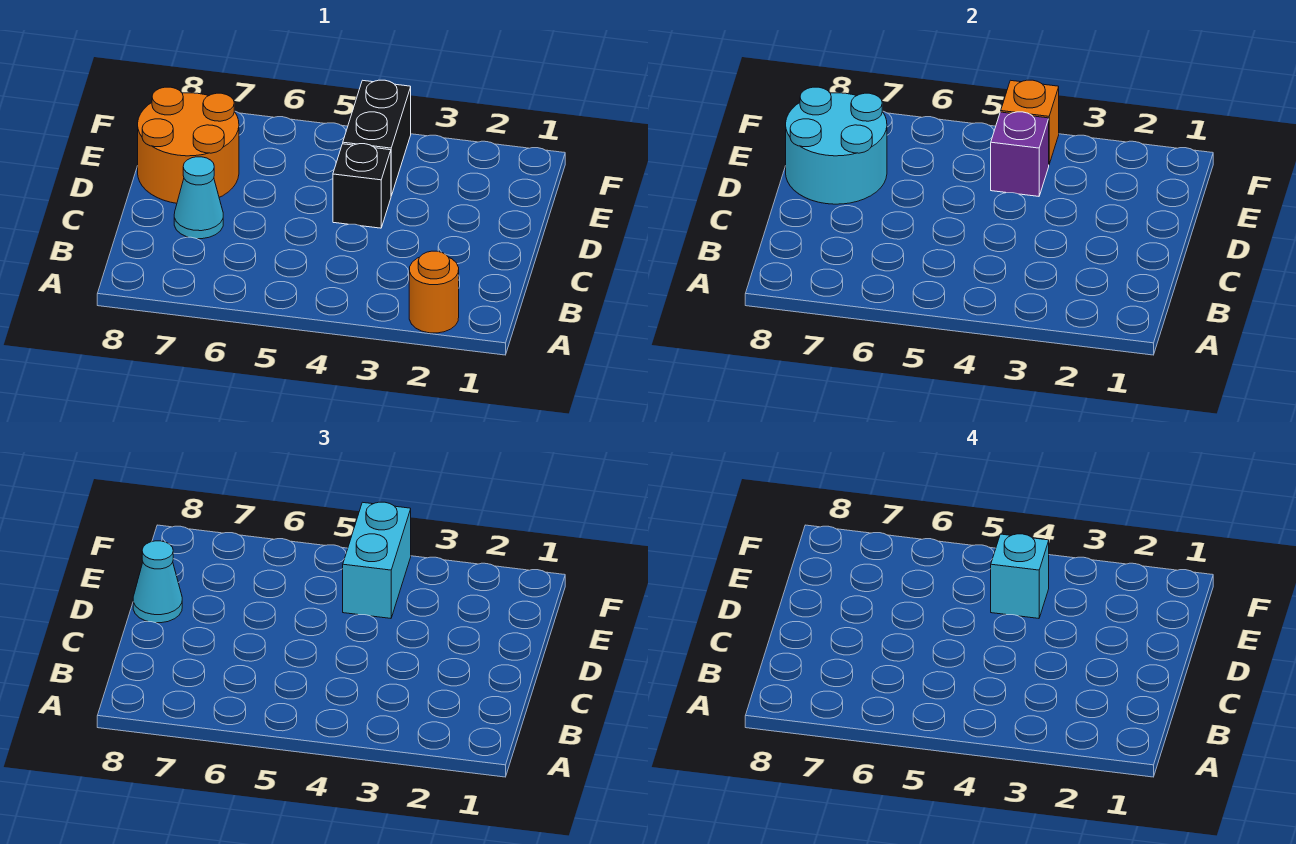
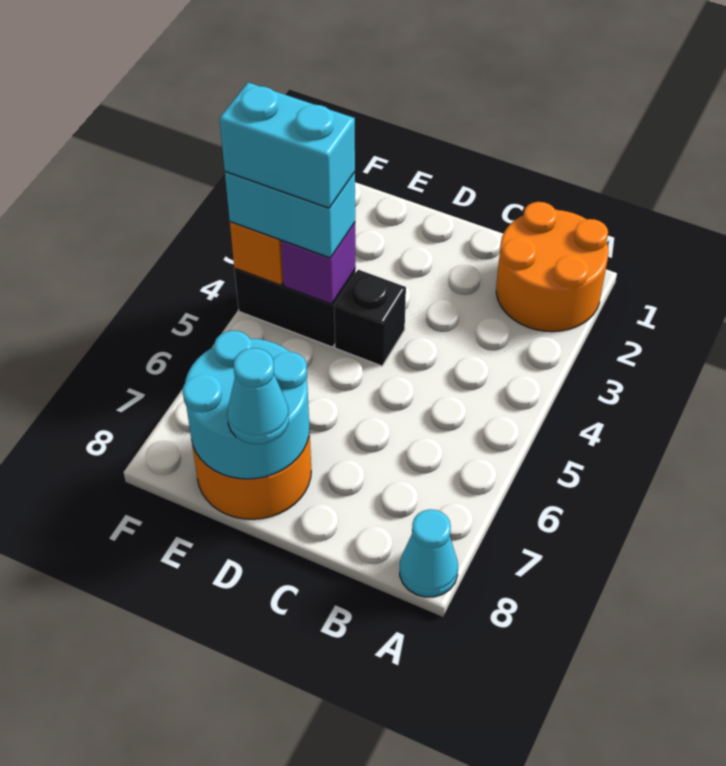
orange round brick A2 level 1 -> orange round brick A1:B2 level 1
cyan cone C7 level 1 -> cyan cone A8 level 1
cyan brick E4 level 4 -> cyan brick E4:F4 level 4

